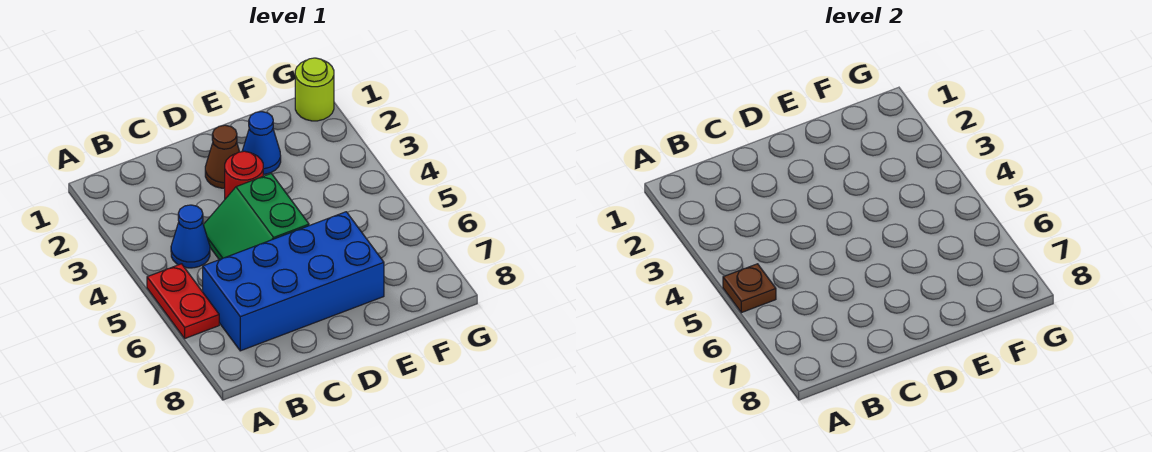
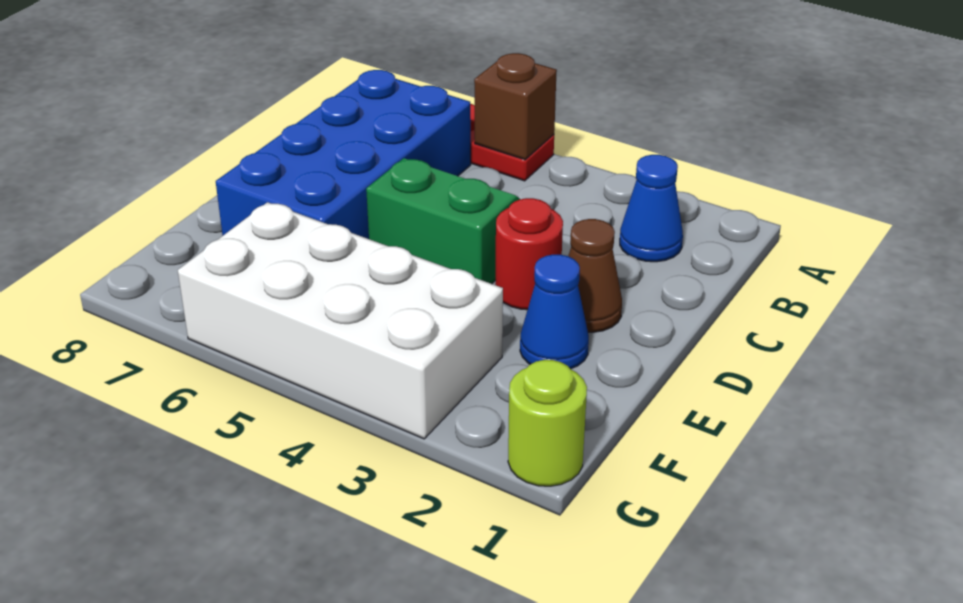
brown plate A5 level 2 -> brown brick A5 level 2
blue cone B4 level 1 -> blue cone B2 level 1
none -> white brick F3:G6 level 1

